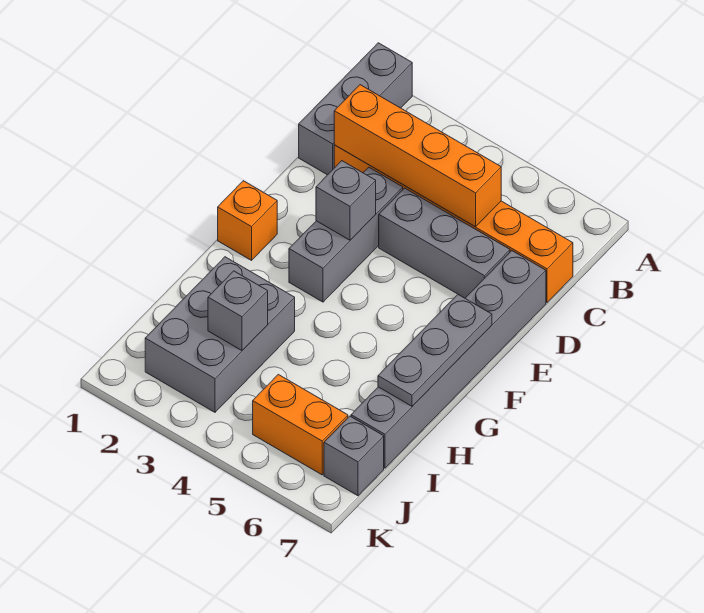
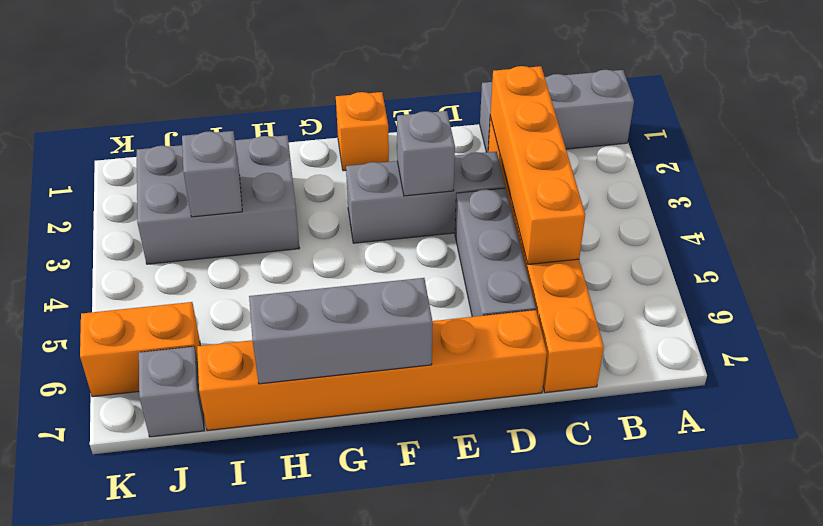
grey brick D7:I7 level 1 -> orange brick D7:I7 level 1
grey plate F7:H7 level 2 -> grey brick F7:H7 level 2
orange brick J5:J6 level 1 -> orange brick J6:K6 level 1

